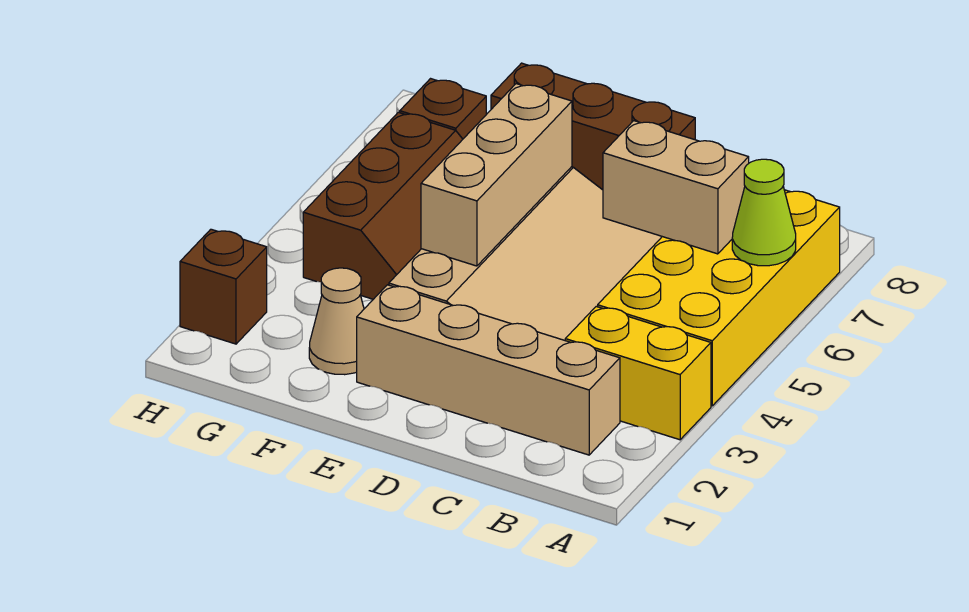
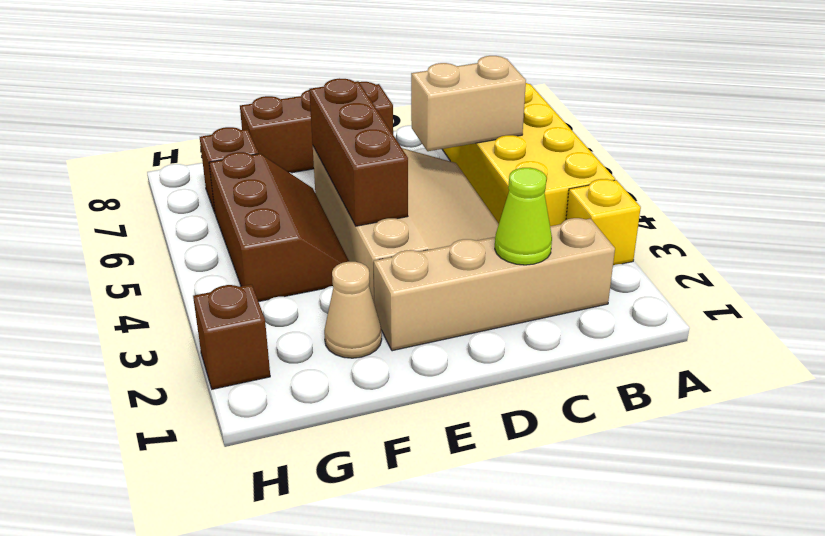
yellow brick A3:B3 level 1 -> yellow brick A3 level 1
lime cone A6 level 2 -> lime cone C2 level 2
tan brick E4:E6 level 2 -> brown brick E4:E6 level 2

